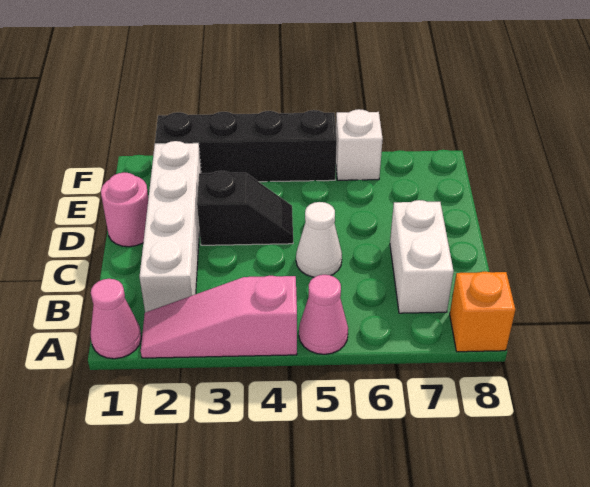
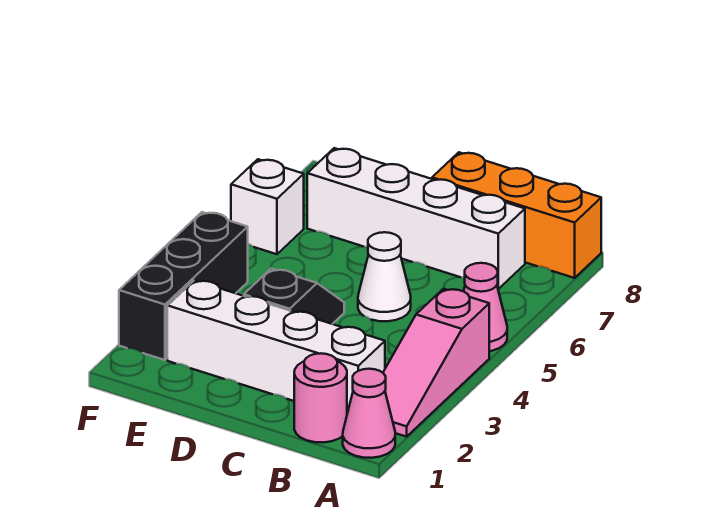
orange brick A8 level 1 -> orange brick A8:C8 level 1
white brick B7:C7 level 1 -> white brick B7:E7 level 1
pink round brick D1 level 1 -> pink round brick B1 level 1
black brick F2:F5 level 1 -> black brick F2:F4 level 1

